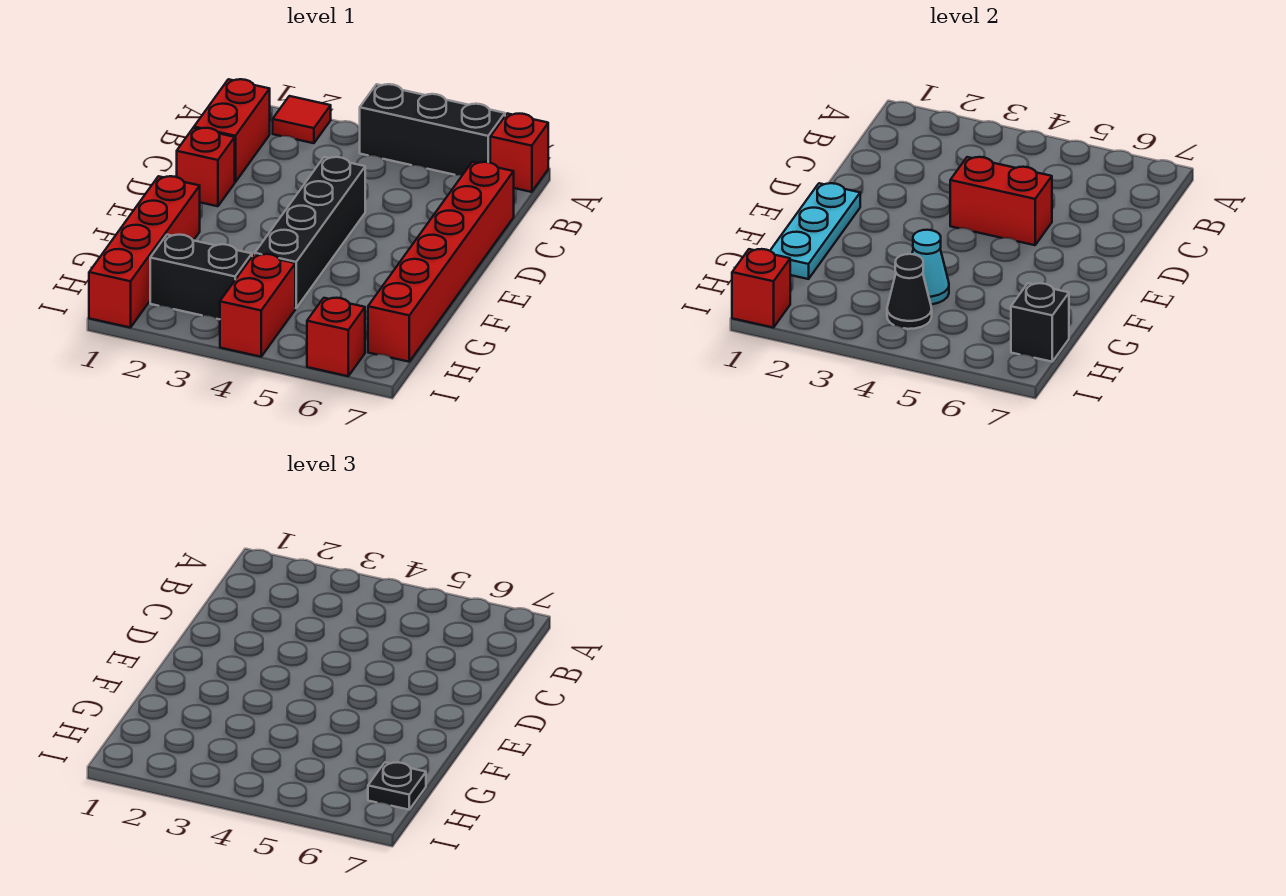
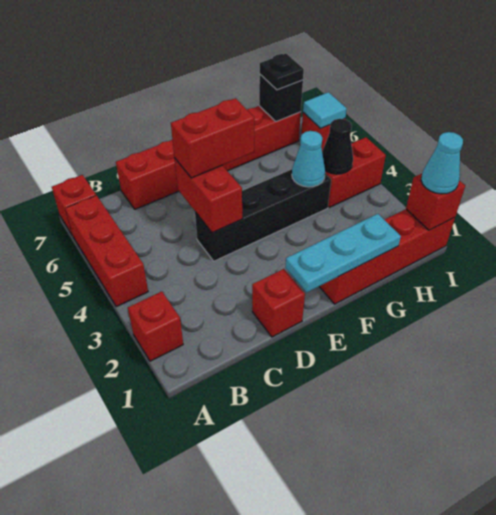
red tile A2 level 1 -> red brick A2 level 1
black brick A4:A6 level 1 -> red brick A4:A6 level 1
red brick B1:C1 level 1 -> red brick D5:E5 level 3
black brick H2:H3 level 1 -> none
none -> cyan cone I1 level 3
none -> cyan tile I6 level 2

